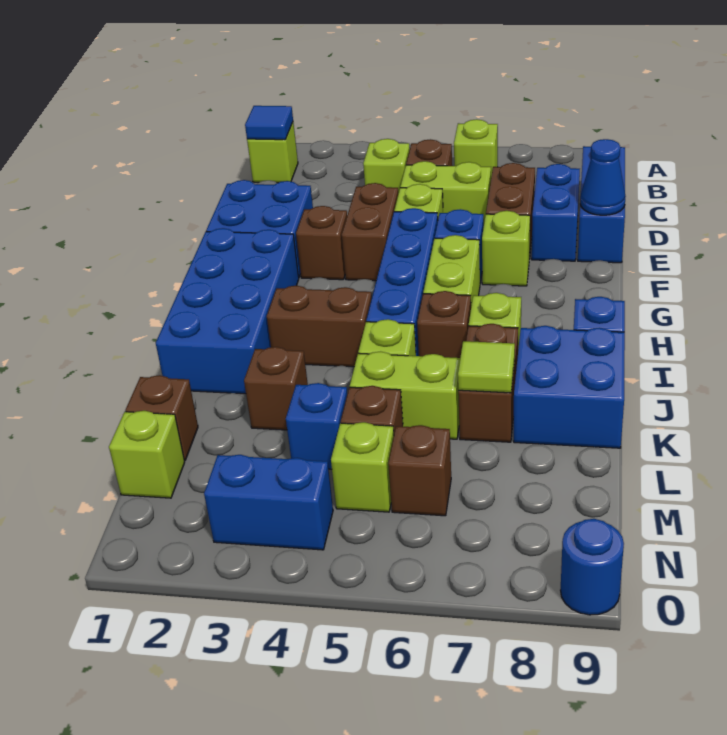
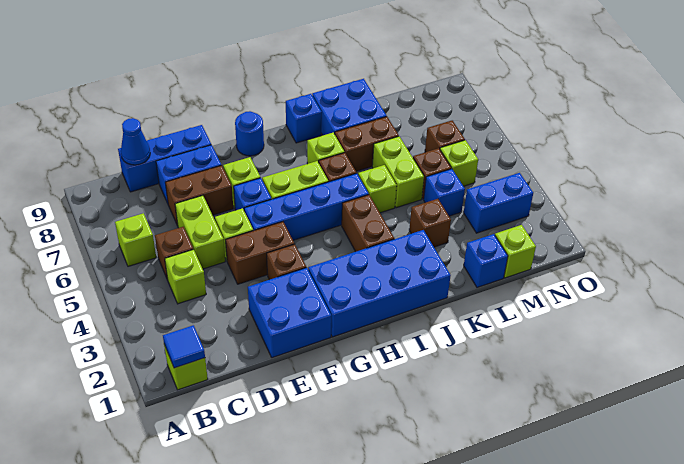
blue cone E9 level 2 -> blue cone C9 level 2
lime tile K7 level 2 -> none
brown brick L1 level 1 -> blue brick L1 level 1
blue brick N3:N4 level 1 -> blue brick M3:N3 level 1
blue round brick O9 level 1 -> blue round brick G9 level 1

